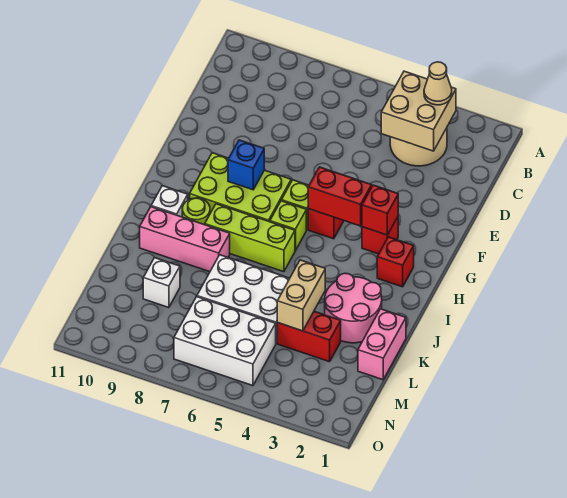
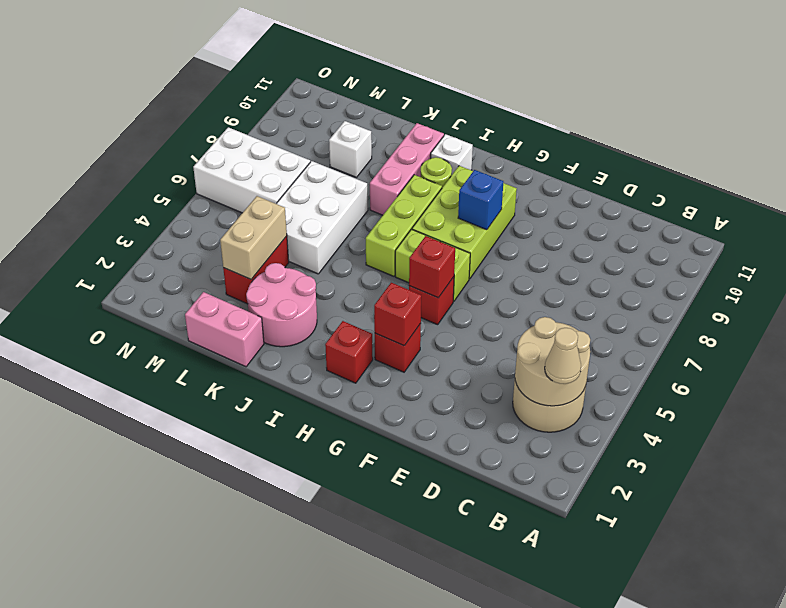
tan brick B3:C4 level 2 -> tan round brick B3:C4 level 2
red brick G4:G5 level 2 -> red brick G5 level 2
tan brick K4:L4 level 2 -> tan brick L3:L4 level 2
white brick M5:N7 level 1 -> white brick M6:O7 level 1

